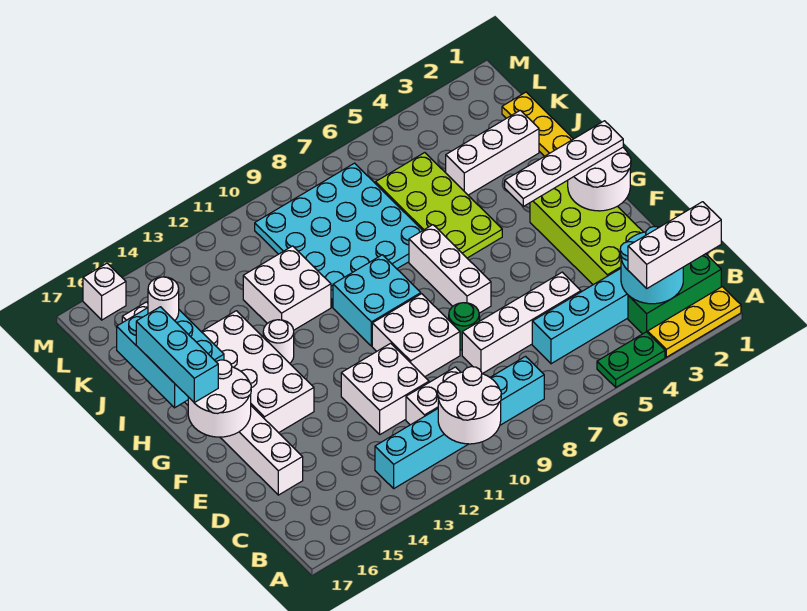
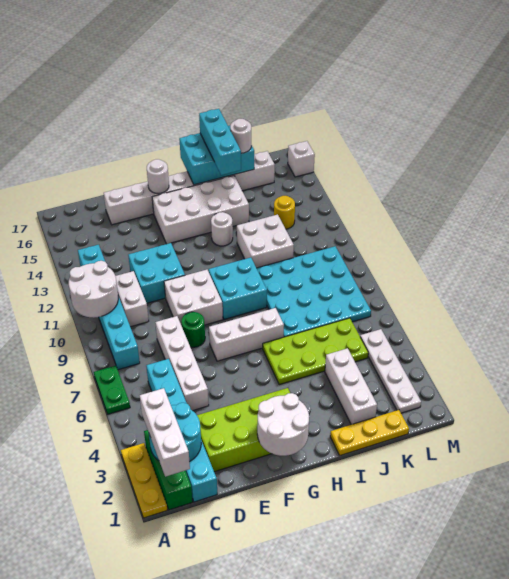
green plate A4:A5 level 1 -> green plate A6:A7 level 1
white brick D11:E12 level 1 -> cyan brick D11:E12 level 1
white round brick F16:G17 level 2 -> white round brick F16 level 2
white plate G1:G4 level 3 -> white plate L2:L5 level 1
cyan brick G17:I17 level 3 -> cyan brick I15:I17 level 3
none -> yellow round brick K13 level 1

